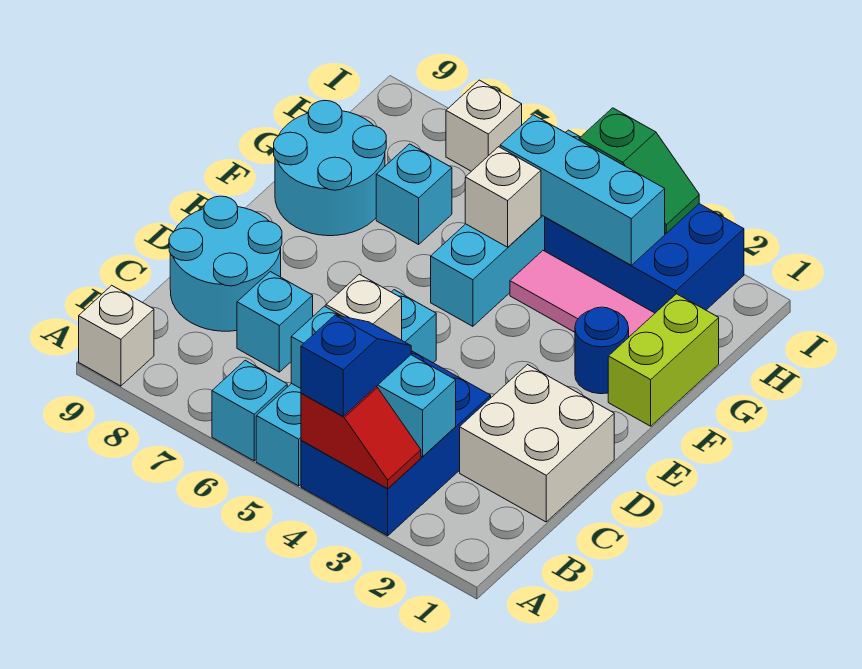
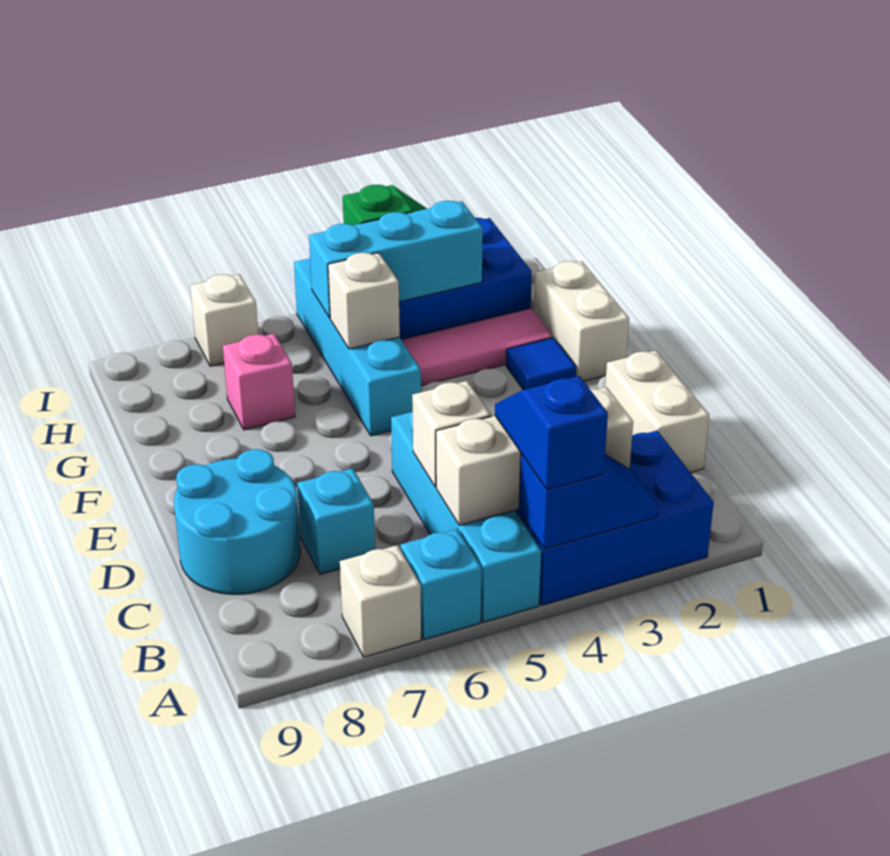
blue brick A3:C4 level 1 -> blue brick A2:B4 level 1
red slope A3:A4 level 2 top 4 -> blue slope A3:A4 level 2 top 4
white brick A9 level 1 -> white brick A7 level 1
cyan brick B3:B5 level 2 -> white brick B3:B5 level 2
white brick C1:D2 level 1 -> white brick C1:D1 level 1
lime brick F1:G1 level 1 -> white brick F1:G1 level 1
blue round brick F2 level 1 -> blue tile F2 level 1
cyan round brick F8:G9 level 1 -> none
cyan brick G7 level 1 -> pink brick G7 level 1

